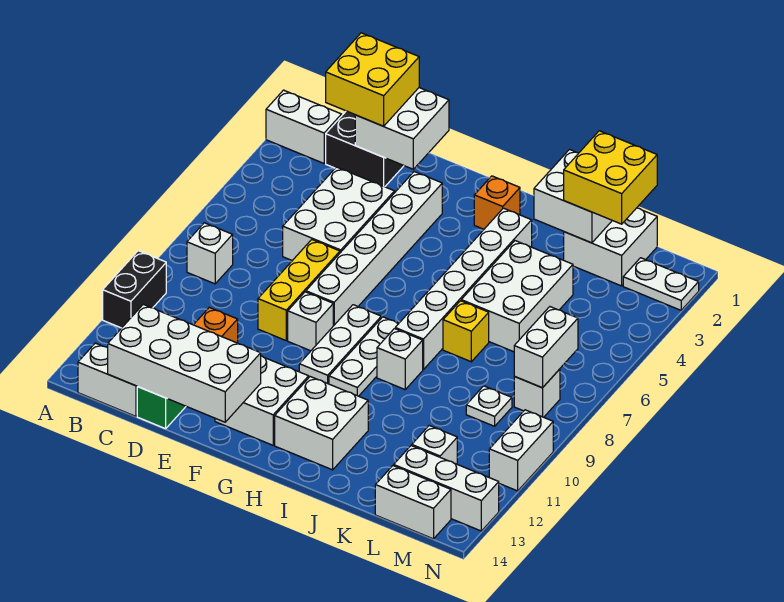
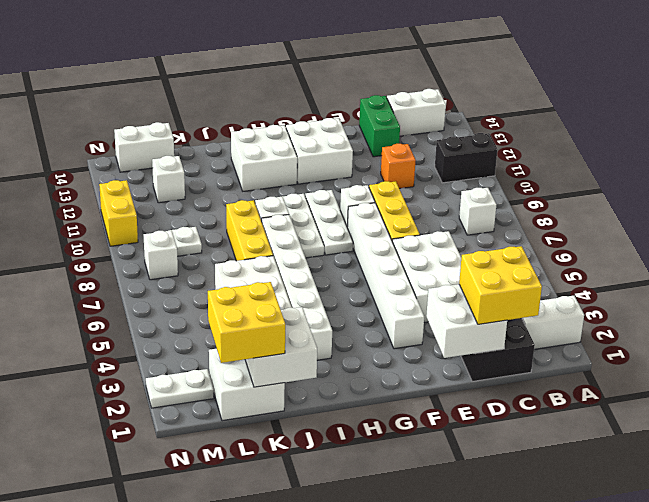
black brick A10:A11 level 1 -> black brick A11:B11 level 1
white brick C13:F14 level 2 -> none
orange brick H2 level 1 -> none
yellow brick J7 level 1 -> yellow brick J7:J9 level 1
white brick L13:N13 level 1 -> none
white brick M7:M8 level 2 -> none
white brick N10:N11 level 1 -> yellow brick N10:N11 level 1

